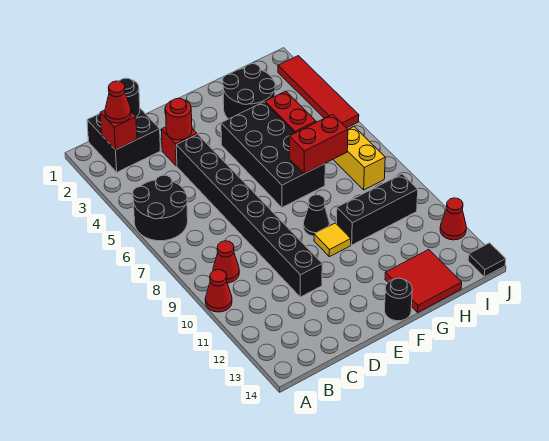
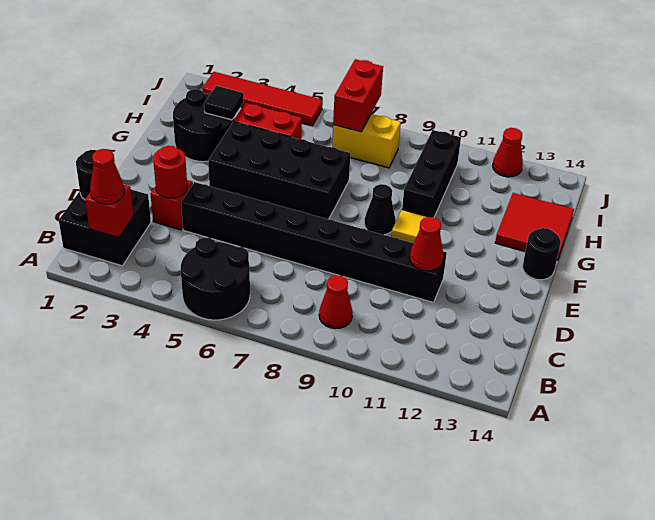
red cone A10 level 1 -> red cone D11 level 2
red brick G7:H7 level 2 -> red brick I7:J7 level 2
black tile J14 level 1 -> black tile H3 level 2

